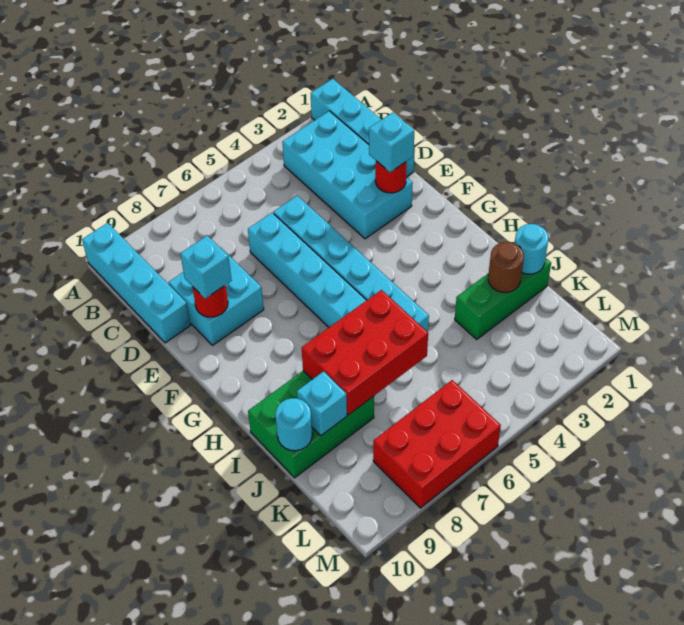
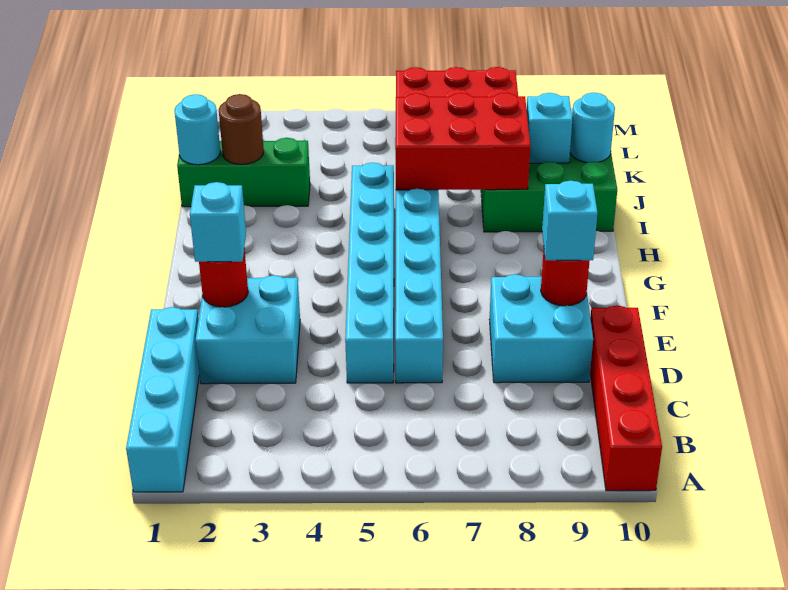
cyan brick A10:D10 level 1 -> red brick A10:D10 level 1
cyan brick B2:E3 level 1 -> cyan brick D2:E3 level 1

